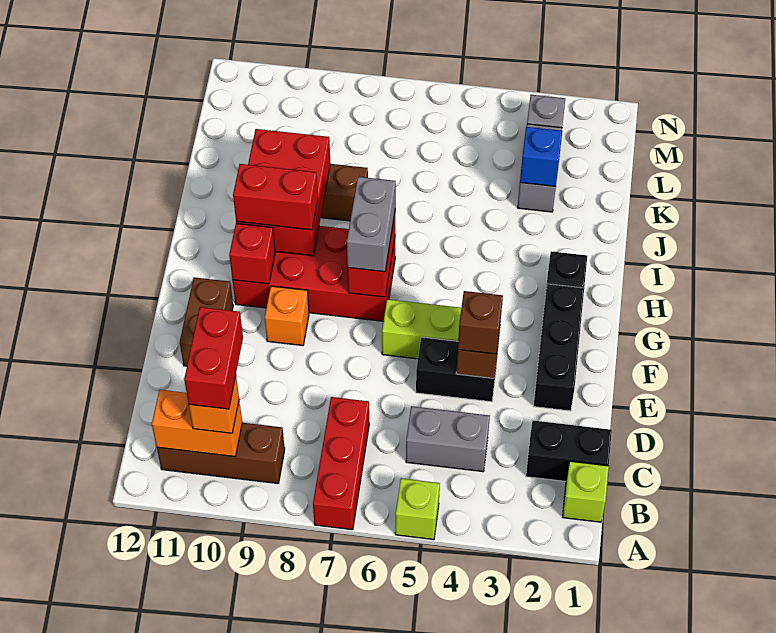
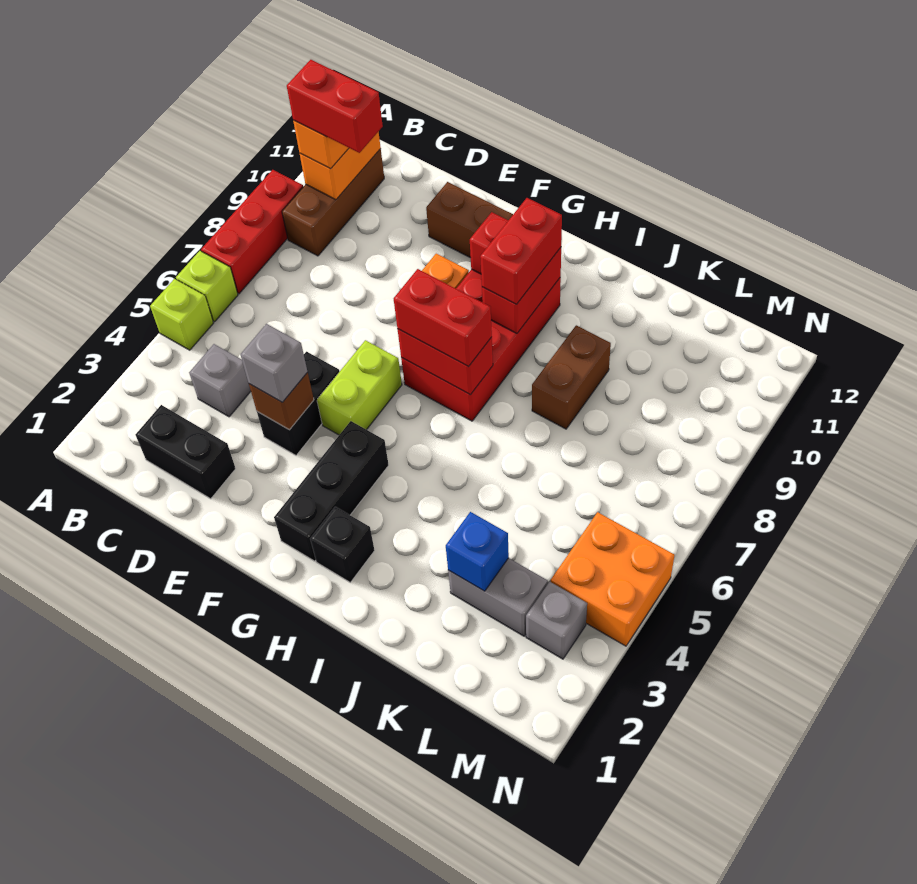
red brick A7:C7 level 1 -> red brick A7:A9 level 1
lime brick B1 level 1 -> lime brick A6 level 1
black brick C1:C2 level 1 -> black brick C2:D2 level 1
grey brick C4:C5 level 1 -> grey brick C4 level 1
black brick E2:G2 level 1 -> black brick G2:G4 level 1
brown brick E4 level 3 -> grey brick E4 level 3
grey brick G7:H7 level 3 -> red brick G7:H7 level 3
red brick H9:J10 level 2 -> red brick H9:H10 level 2
none -> orange brick M4:N5 level 1

